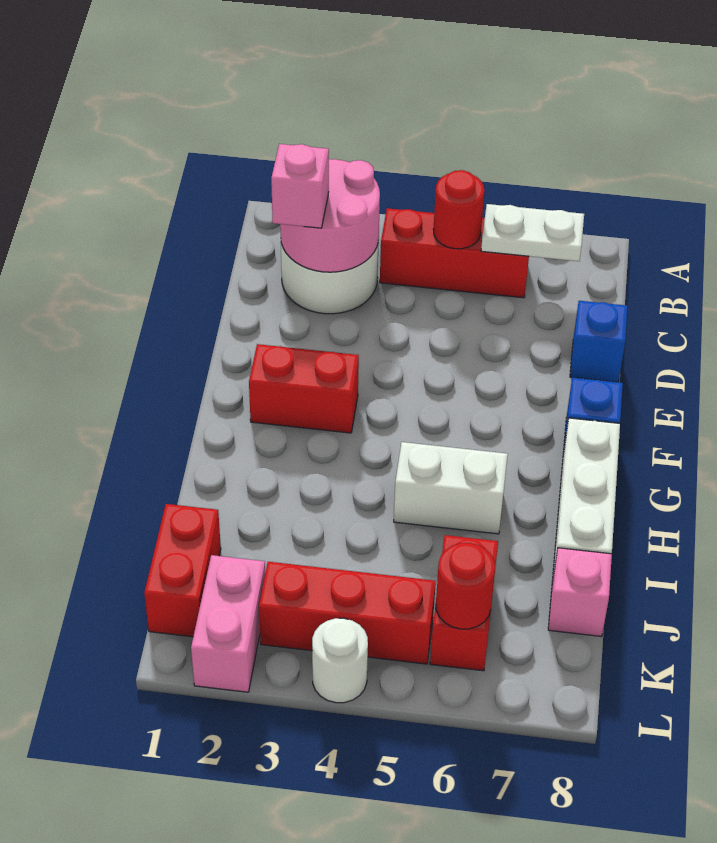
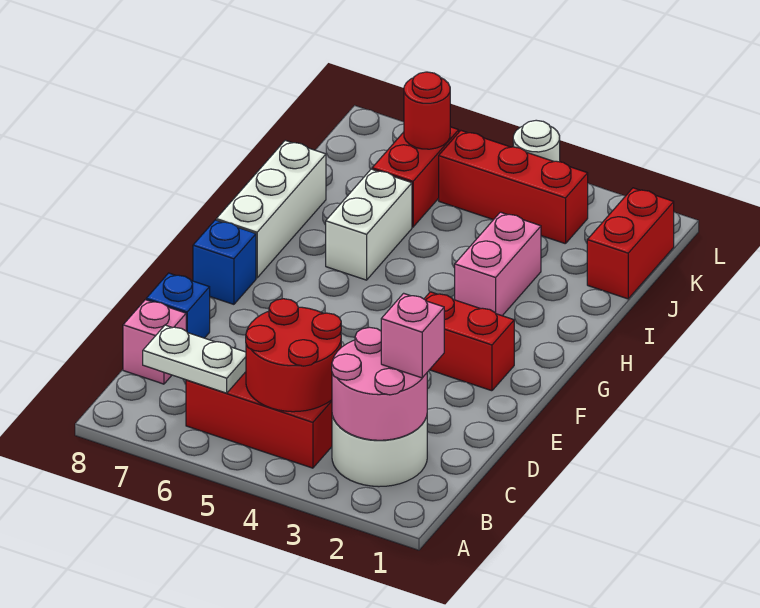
red round brick B5 level 2 -> red round brick B4:C5 level 2
white brick H5:H6 level 1 -> white brick H6:I6 level 1
pink brick J8 level 1 -> pink brick C8 level 1
pink brick K2:L2 level 1 -> pink brick H3:I3 level 1

